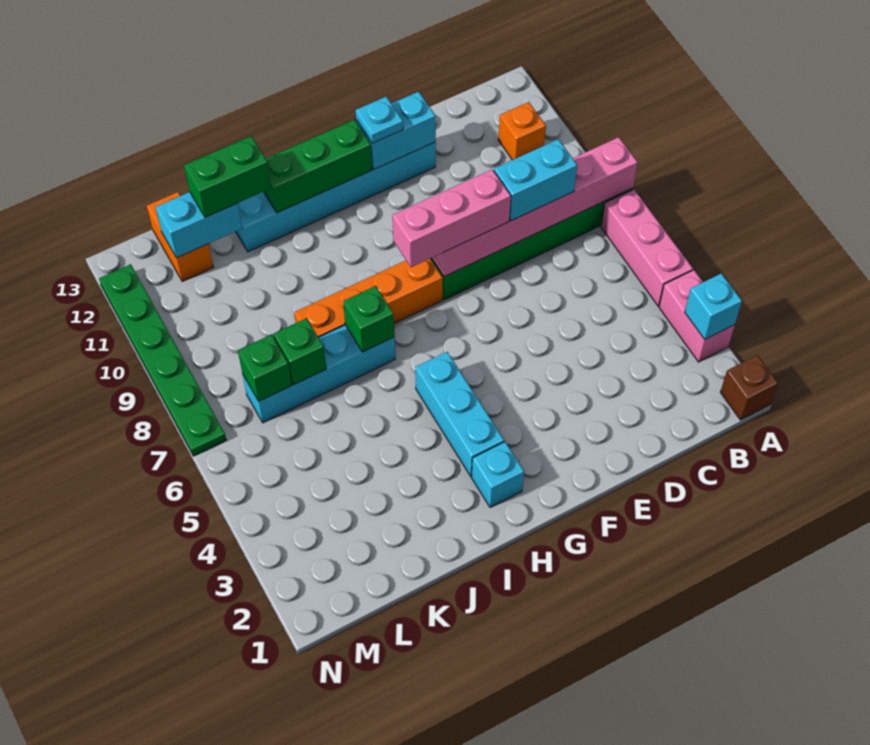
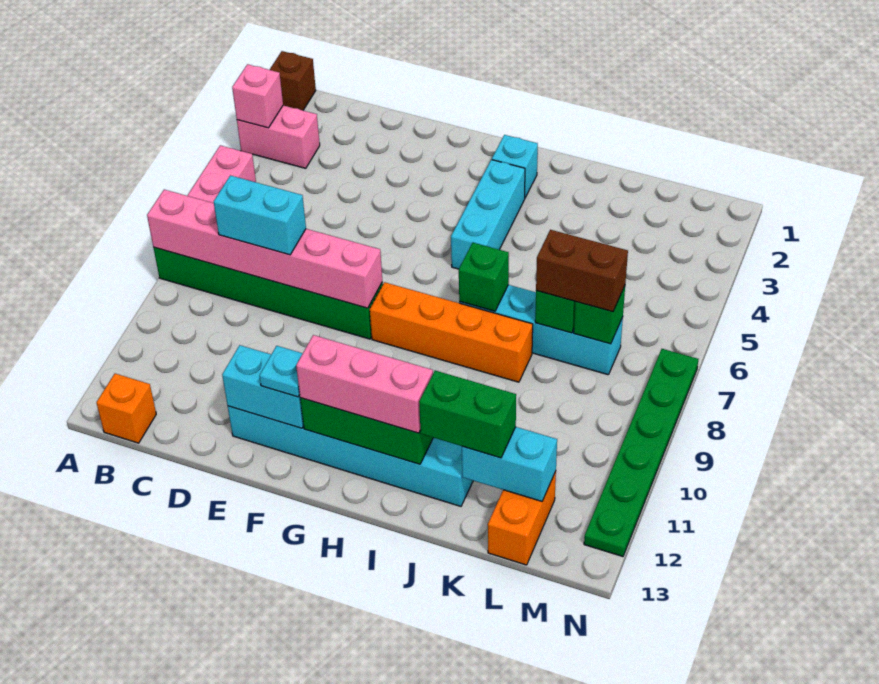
pink brick A3:A4 level 1 -> pink brick A3:B3 level 1
cyan brick A3 level 2 -> pink brick A3 level 2
orange brick B11 level 1 -> orange brick B13 level 1
pink brick E8:G8 level 3 -> pink brick G12:I12 level 3
none -> brown brick K7:L7 level 3

